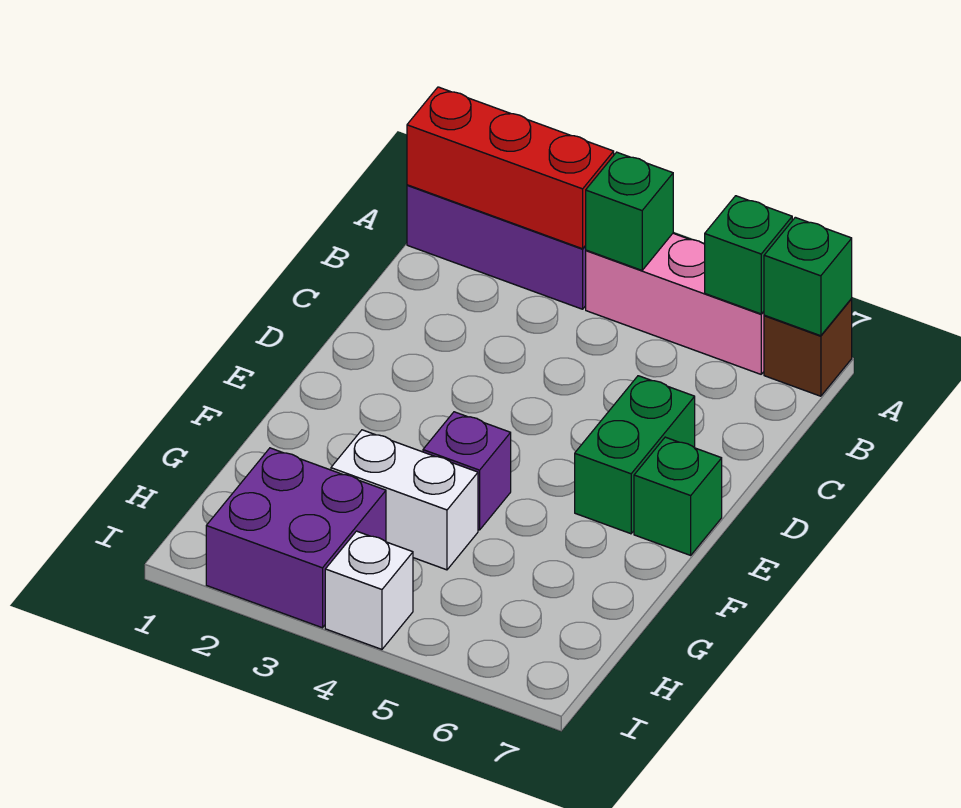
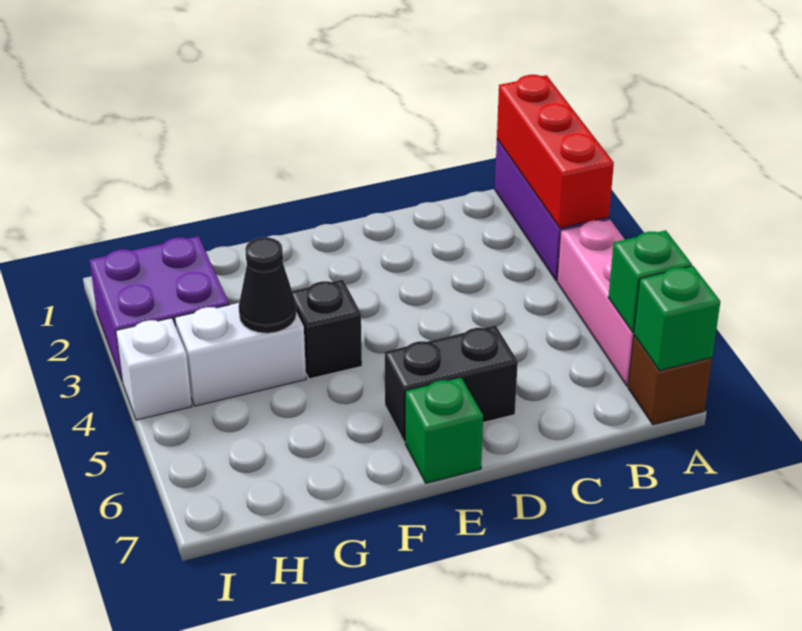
green brick A4 level 2 -> none
green brick D6:E6 level 1 -> black brick D6:E6 level 1
purple brick F4 level 1 -> black brick F4 level 1
white brick G3:G4 level 1 -> white brick G4:H4 level 1
none -> black cone G4 level 2

